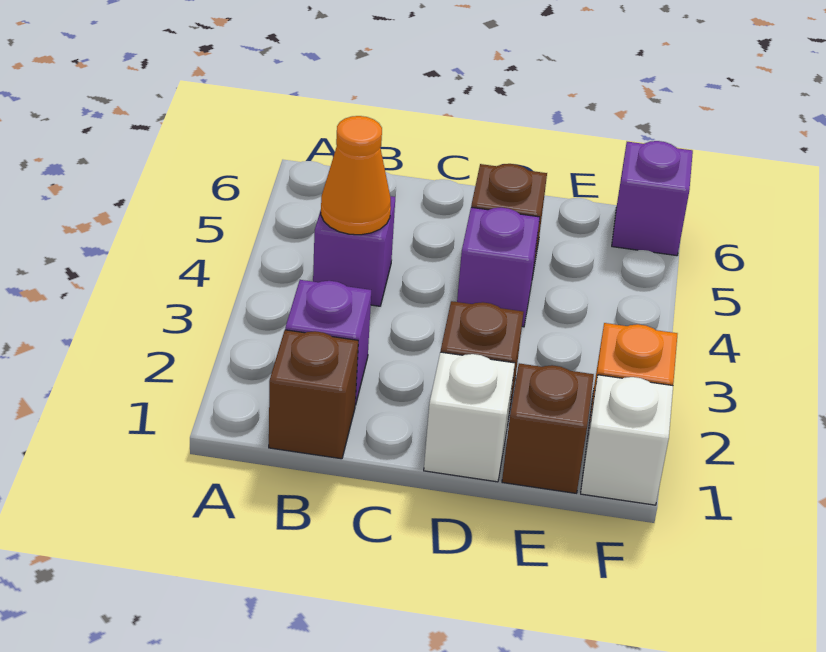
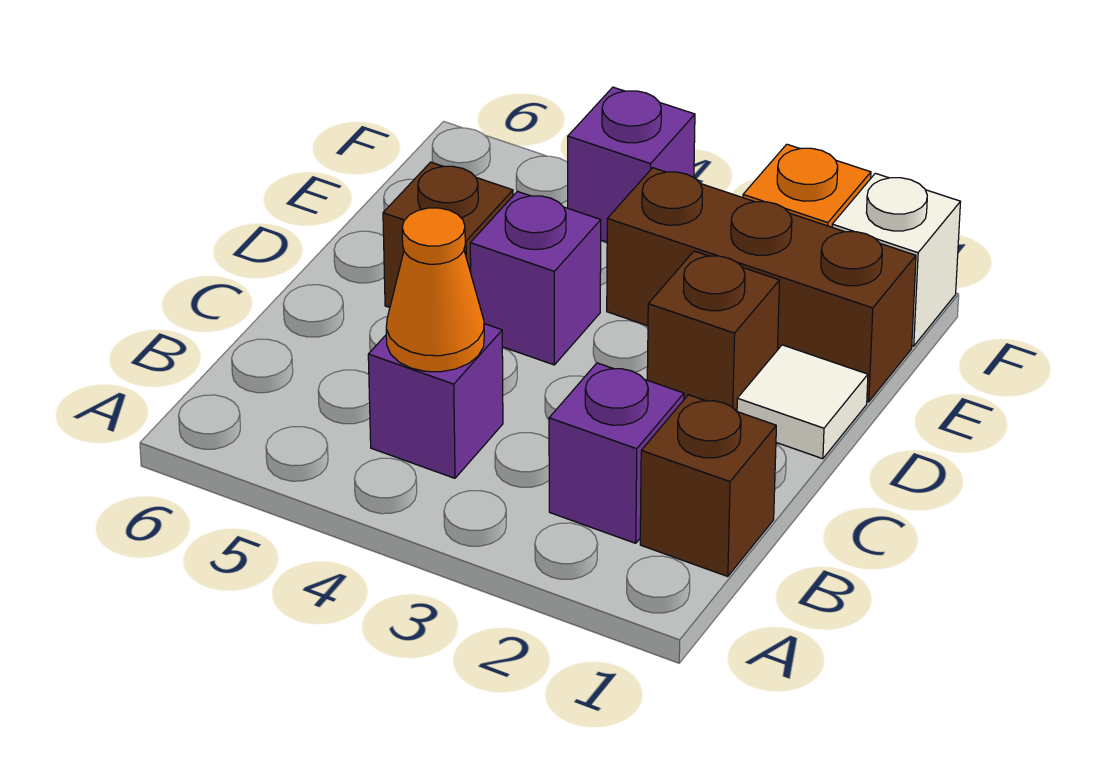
white brick D1 level 1 -> white tile D1 level 1
brown brick E1 level 1 -> brown brick E1:E3 level 1
purple brick F6 level 1 -> purple brick F4 level 1

